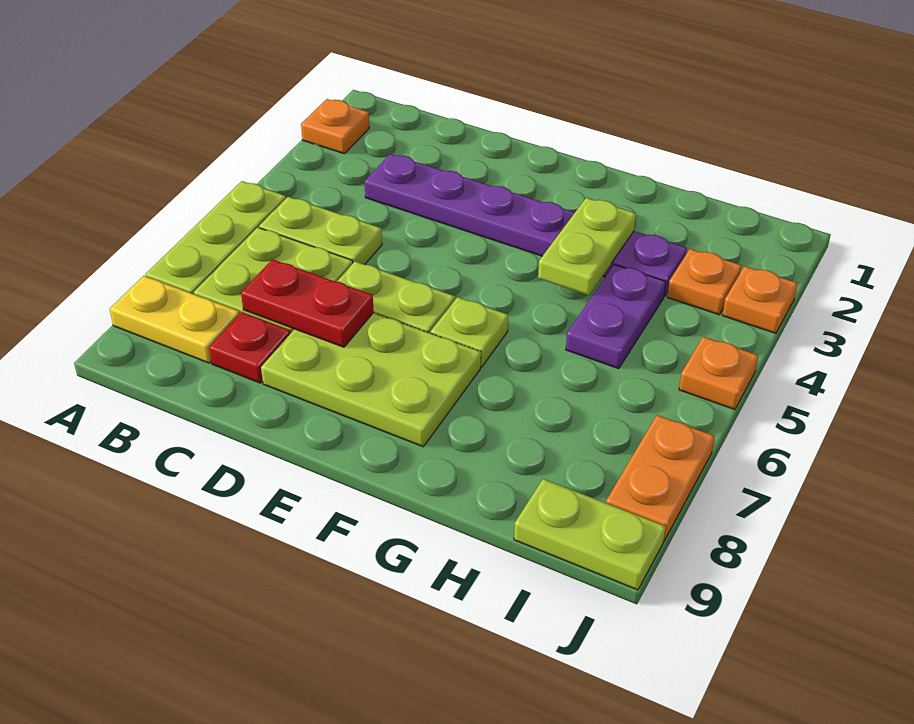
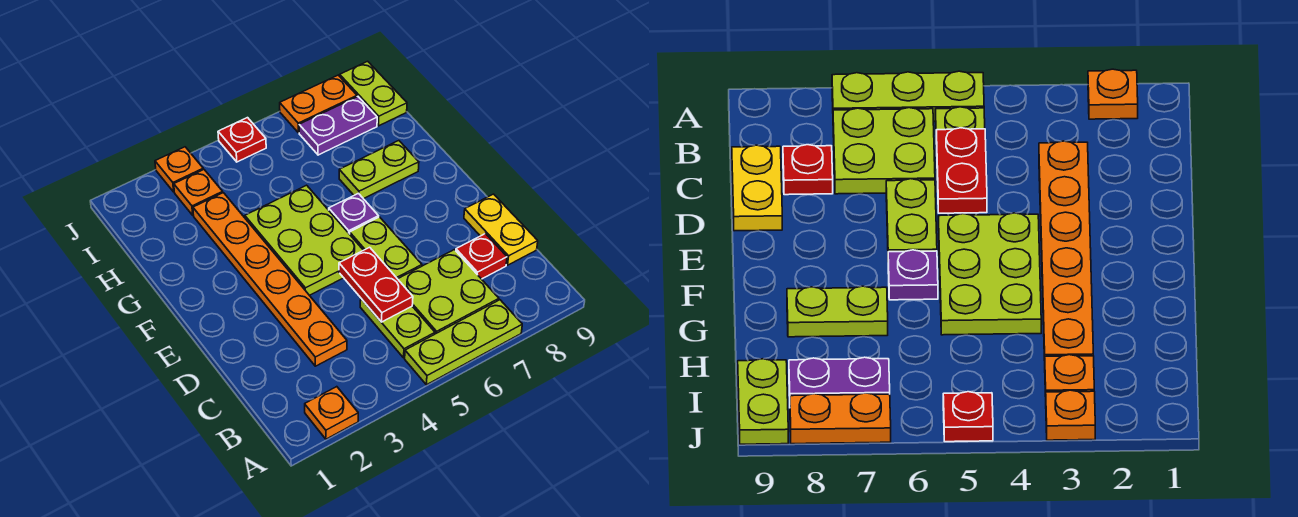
yellow plate A8:B8 level 1 -> yellow plate C9:D9 level 1
purple plate C3:H3 level 1 -> orange plate C3:H3 level 1
red plate C7:D7 level 2 -> red plate C5:D5 level 2
lime plate D7:F8 level 1 -> lime plate E4:G5 level 1
lime plate F6 level 1 -> purple plate F6 level 1
lime plate G3:G4 level 2 -> lime plate G7:G8 level 1
purple plate H4:H5 level 1 -> purple plate I7:I8 level 1
orange plate J5 level 1 -> red plate J5 level 1

